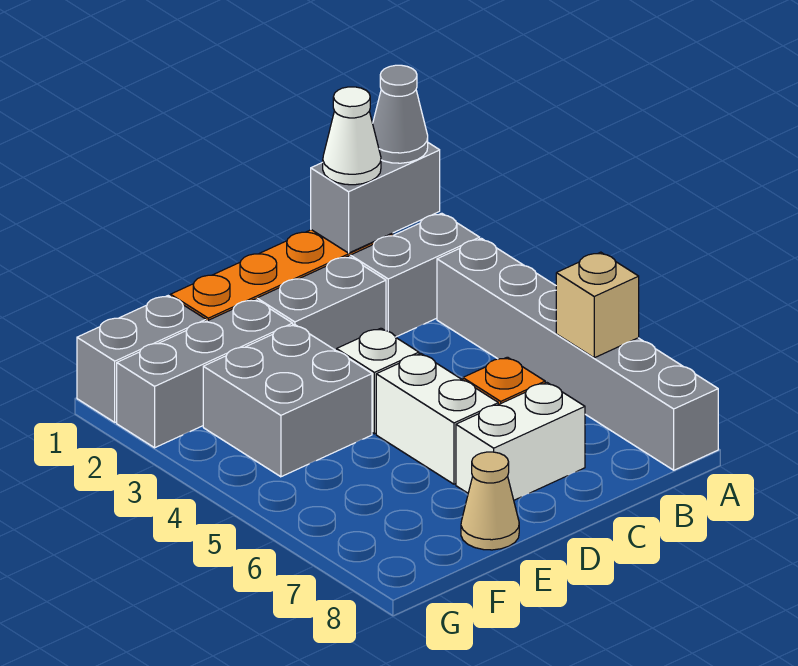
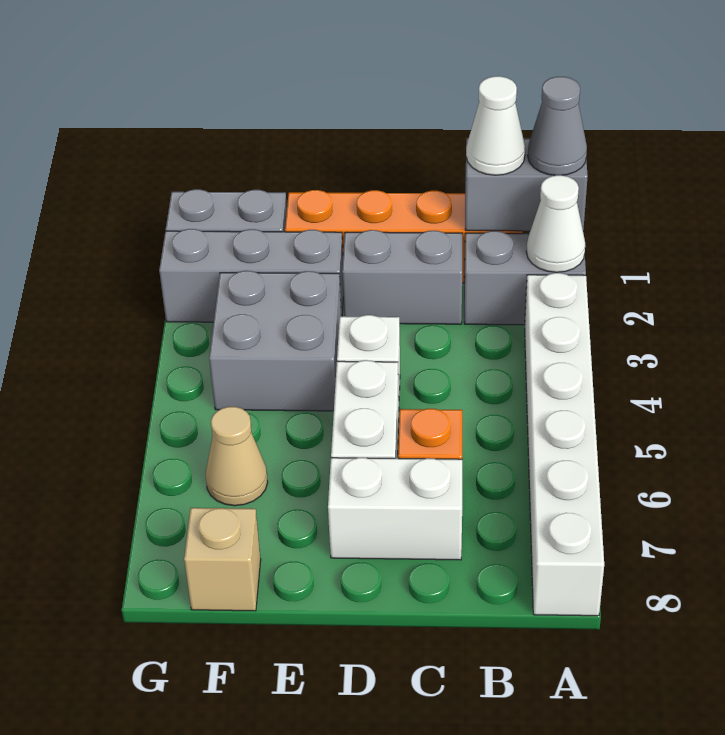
none -> white cone A2 level 2
grey brick A3:A8 level 1 -> white brick A3:A8 level 1
tan brick A6 level 2 -> tan brick F8 level 1
tan cone E8 level 1 -> tan cone F6 level 1

